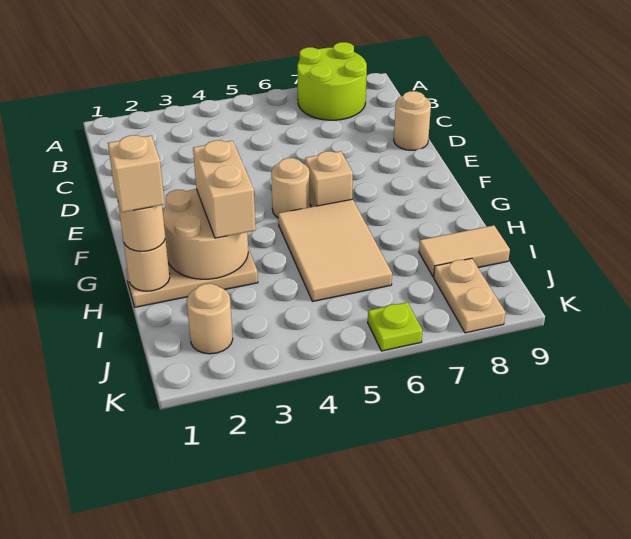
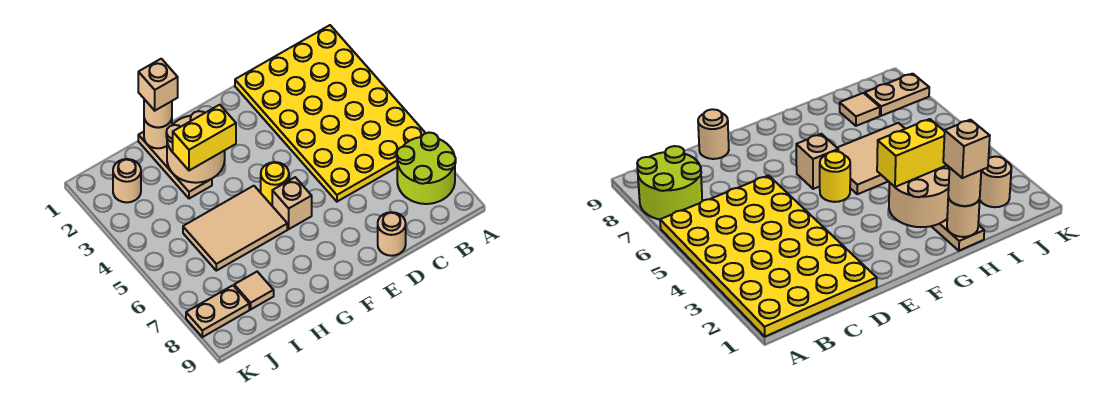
none -> yellow plate A1:D6 level 1
tan round brick F5 level 1 -> yellow round brick F5 level 1
tan brick G3:H3 level 3 -> yellow brick G3:H3 level 3
tan tile I8:I9 level 1 -> tan tile I8 level 1
lime plate K6 level 1 -> none

